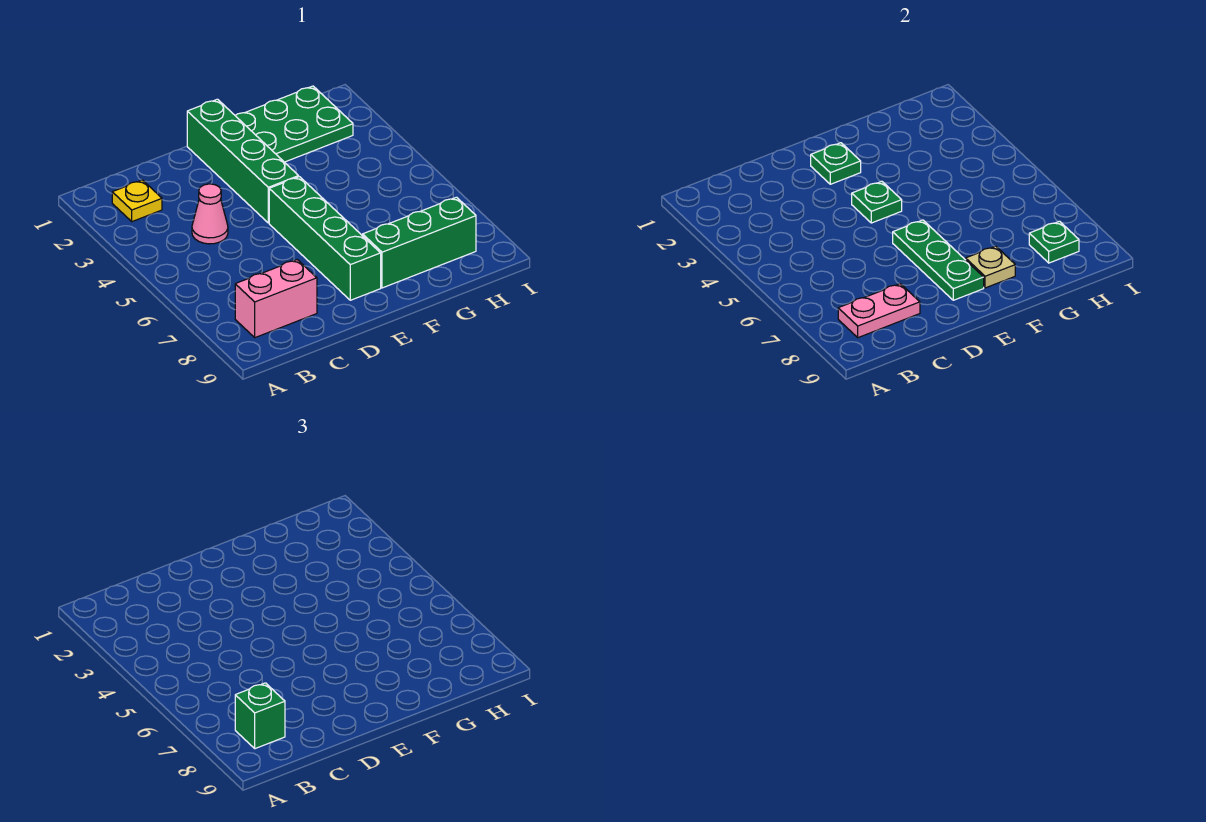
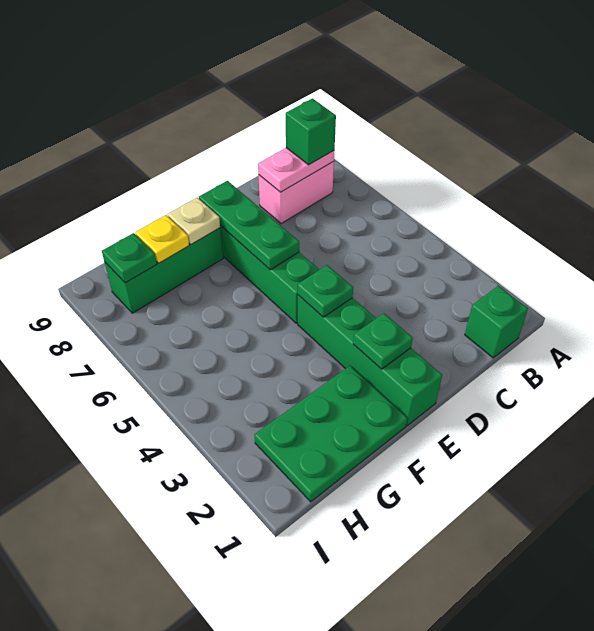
none -> green brick B1 level 1
yellow plate B2 level 1 -> yellow plate G8 level 2
pink cone C4 level 1 -> none

